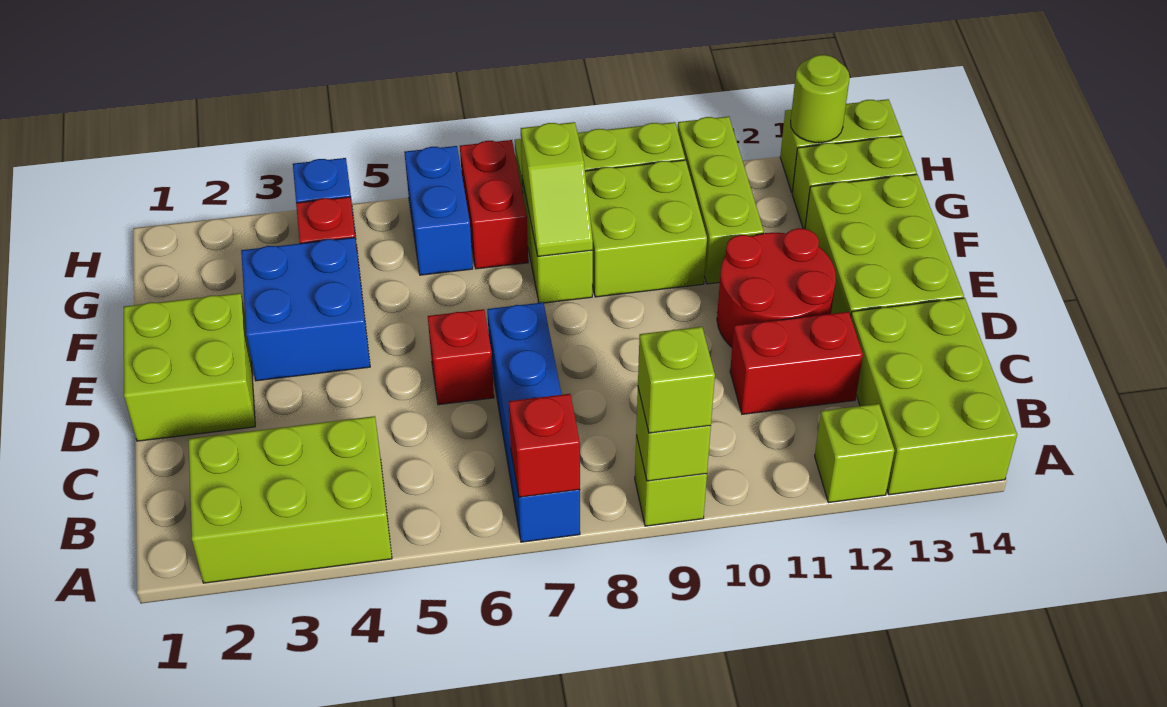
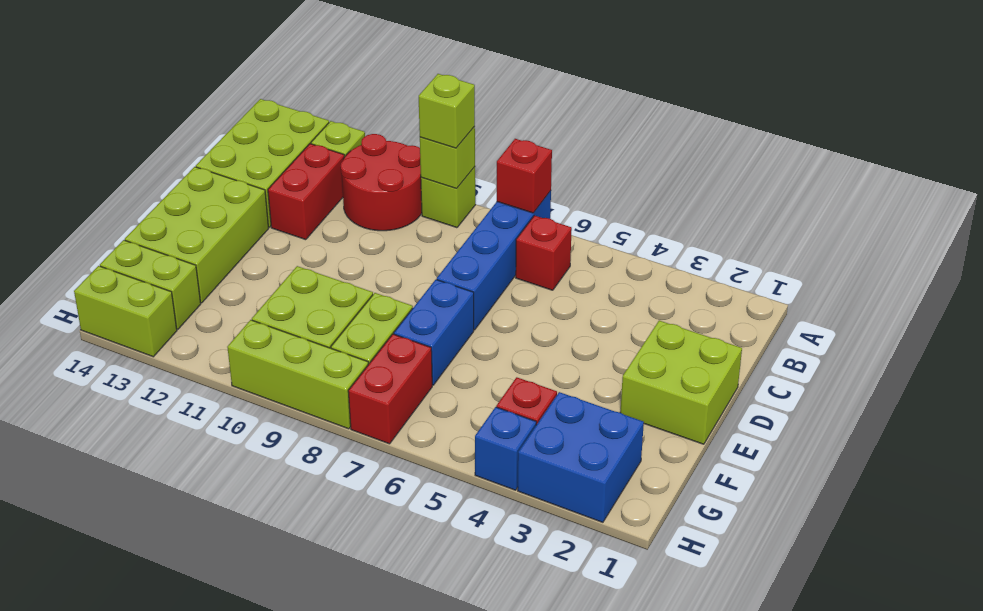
lime brick A2:B4 level 1 -> none
red brick C11:C12 level 1 -> red brick B12:C12 level 1
red brick D6 level 1 -> red brick B6 level 1
red round brick D11:E12 level 1 -> red round brick A10:B11 level 1
blue brick E3:F4 level 1 -> blue brick G2:H3 level 1
lime slope F8:G8 level 2 top G -> none
lime brick F11:H11 level 1 -> none
blue brick G6:H6 level 1 -> blue brick E7:F7 level 1
lime round brick H13 level 2 -> none

